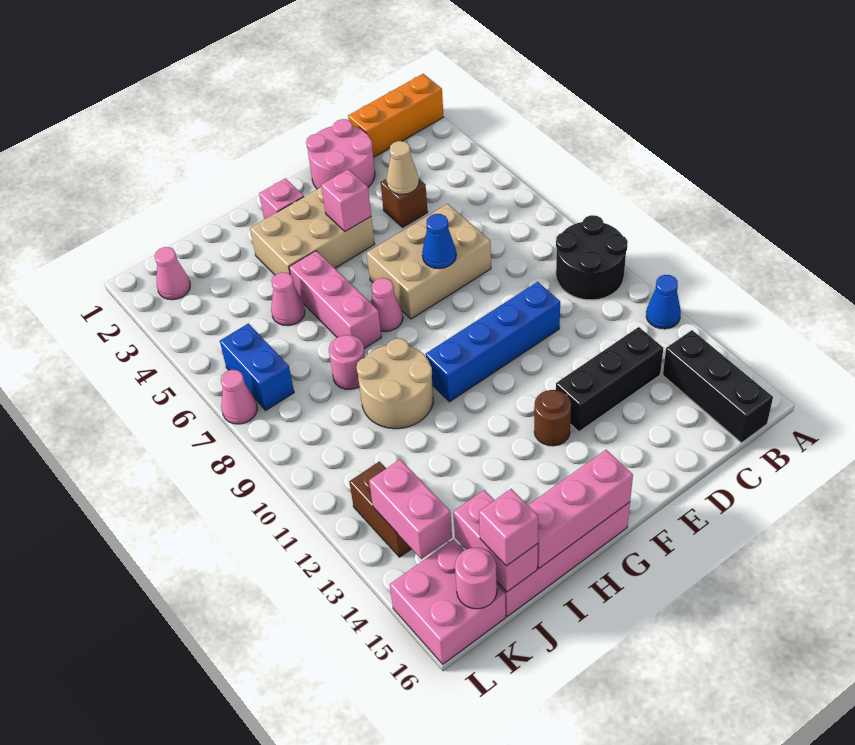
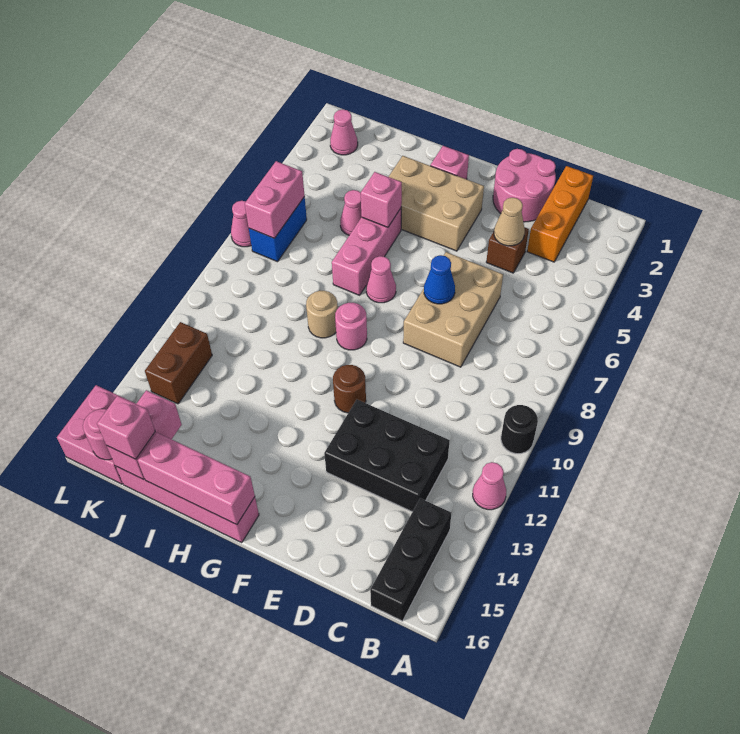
orange brick A1:C1 level 1 -> orange brick C1:C3 level 1
black round brick A9:B10 level 1 -> black round brick A10 level 1
blue cone A12 level 1 -> pink cone A12 level 1
black brick C13:E13 level 1 -> black brick C12:E13 level 1
tan brick D6:F7 level 1 -> tan brick D6:E8 level 1
blue brick D10:G10 level 1 -> none
pink brick F4 level 2 -> pink brick H5 level 2
brown round brick F13 level 1 -> brown round brick F11 level 1
tan round brick H9:I10 level 1 -> tan round brick H9 level 1
pink round brick I8 level 1 -> pink round brick G9 level 1
pink brick K13:K14 level 2 -> pink brick K6:K7 level 2

